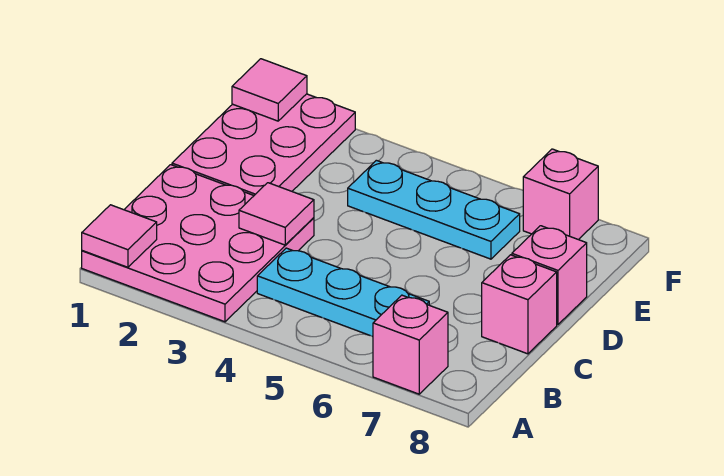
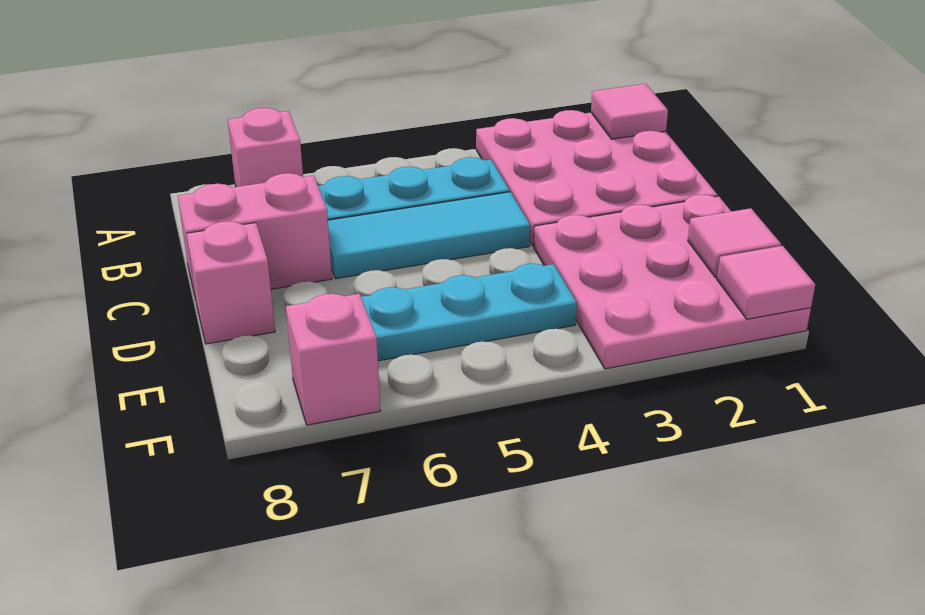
pink tile C3 level 2 -> pink tile E1 level 2
none -> cyan tile C4:C6 level 1
pink brick C8 level 1 -> pink brick C7:C8 level 1
pink plate D1:F2 level 1 -> pink plate D1:F3 level 1

